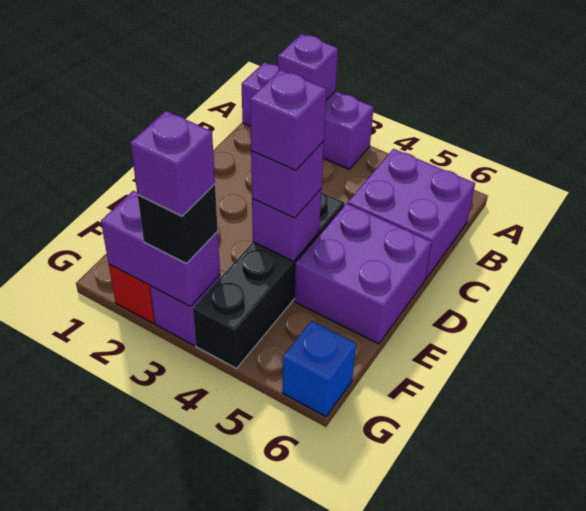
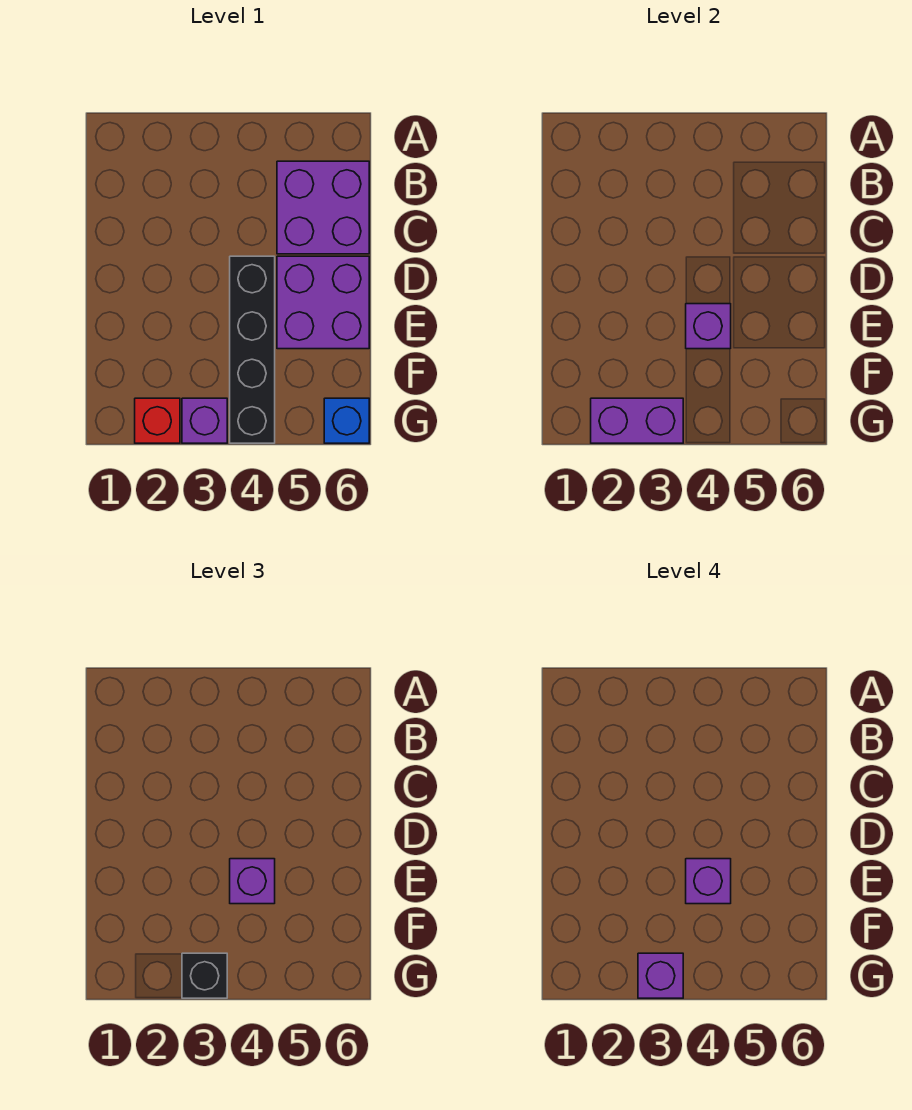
purple brick A1:A3 level 1 -> none
purple brick A2 level 2 -> none

